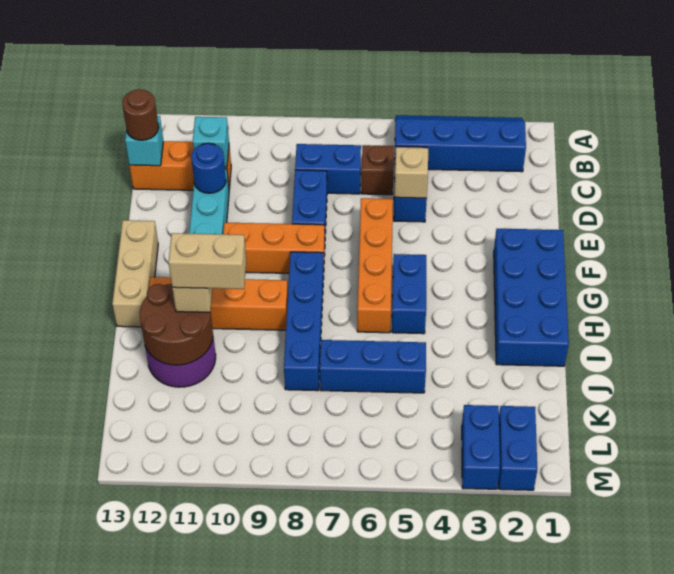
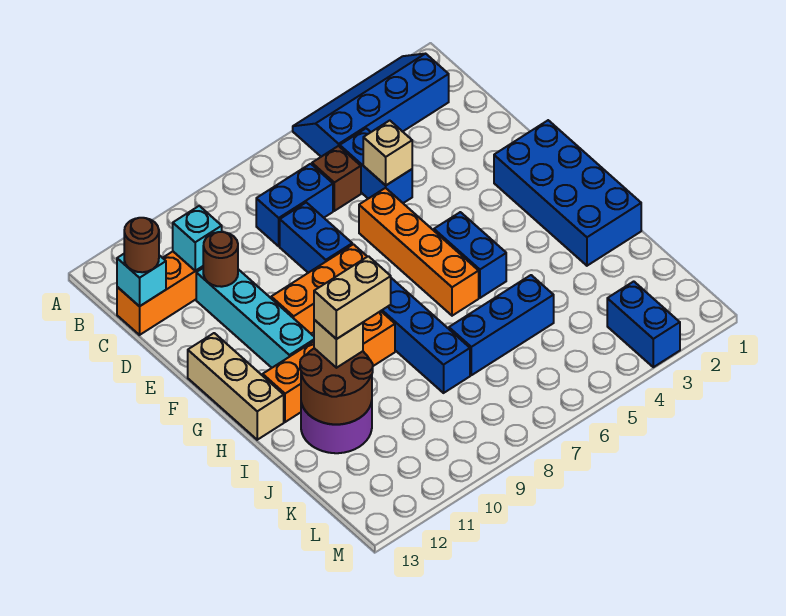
blue round brick D11 level 2 -> brown round brick D11 level 2
blue brick L2:M2 level 1 -> none

